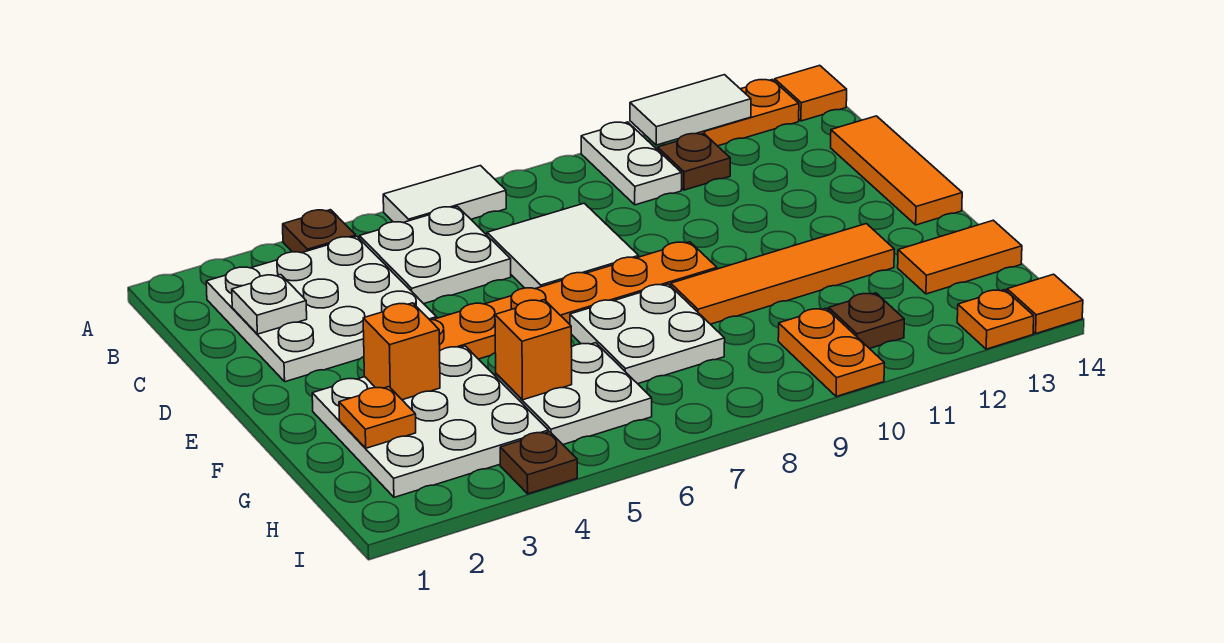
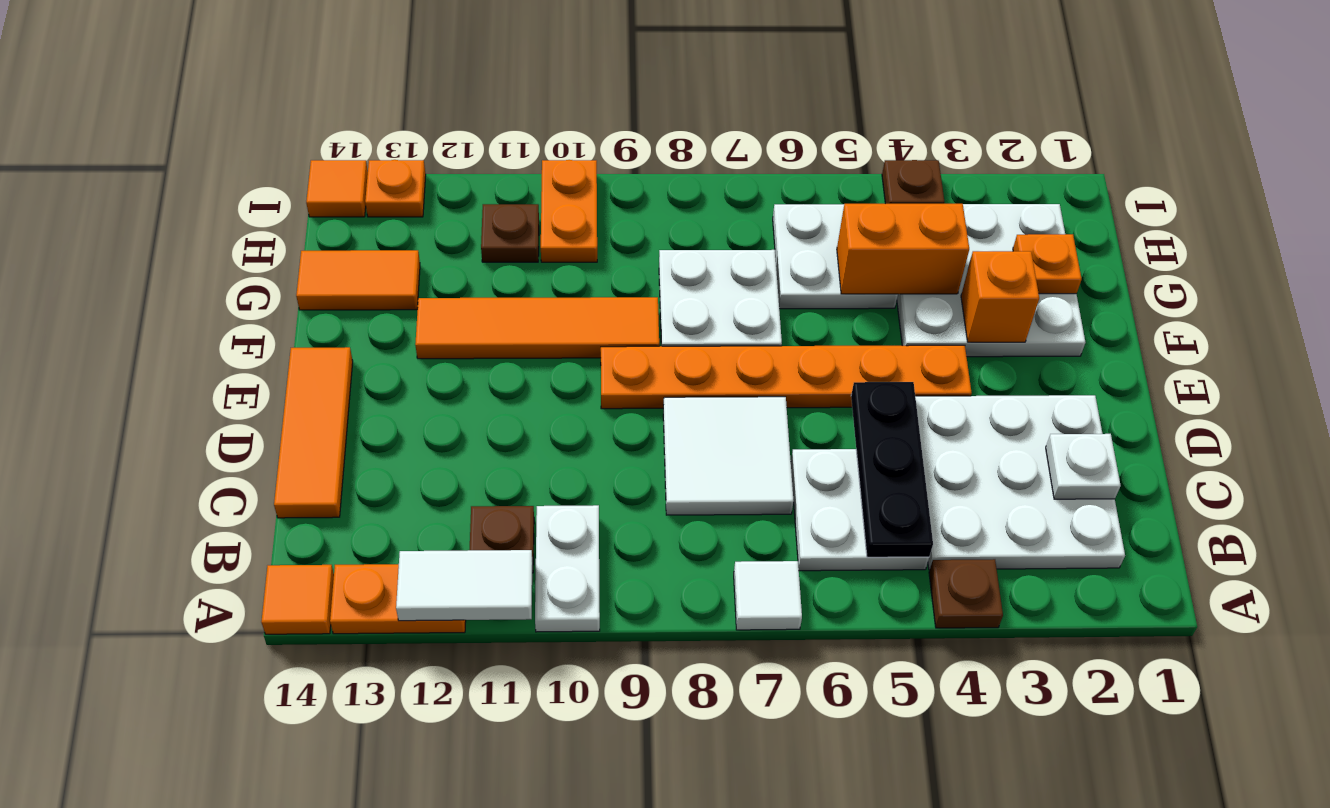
white tile A6:A7 level 1 -> white tile A7 level 1
none -> black plate B5:D5 level 2
orange brick G5 level 2 -> orange brick G4:G5 level 2

